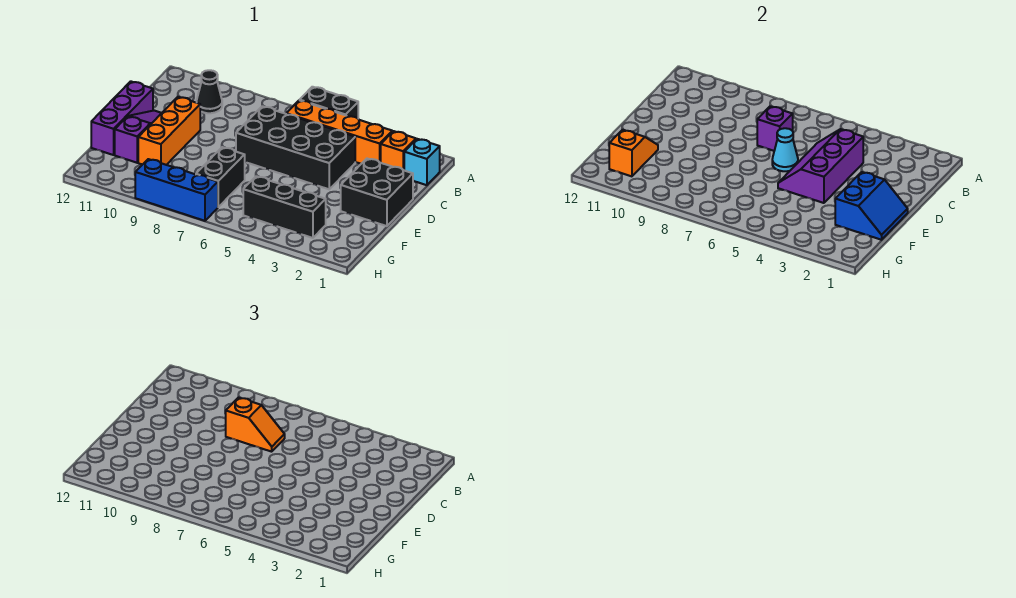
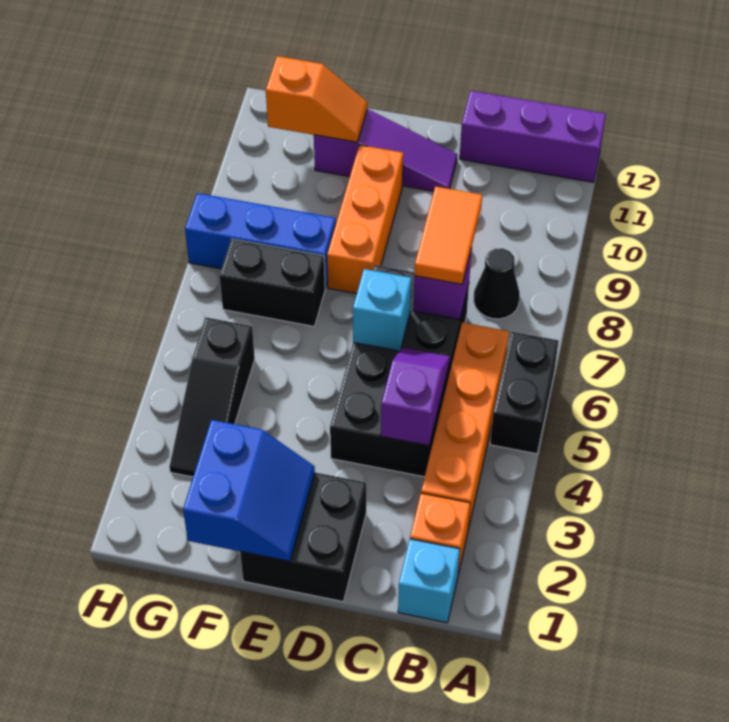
black cone B10 level 1 -> black cone B8 level 1
purple slope C4:E5 level 2 top 4 -> purple slope C4:C5 level 2 top 4
orange slope C7:C8 level 3 top 8 -> orange tile C7:C8 level 3
cyan cone D6 level 2 -> cyan brick D6 level 2
orange brick D10:F10 level 1 -> orange brick E8:E10 level 1
purple brick D12:F12 level 1 -> purple brick A12:C12 level 1
blue slope E1:F2 level 2 top 2 -> blue slope E1:F2 level 2 top F
black brick G3:G5 level 1 -> black slope G3:G5 level 1 top 5
blue brick H7:H9 level 1 -> blue brick F8:H8 level 1

